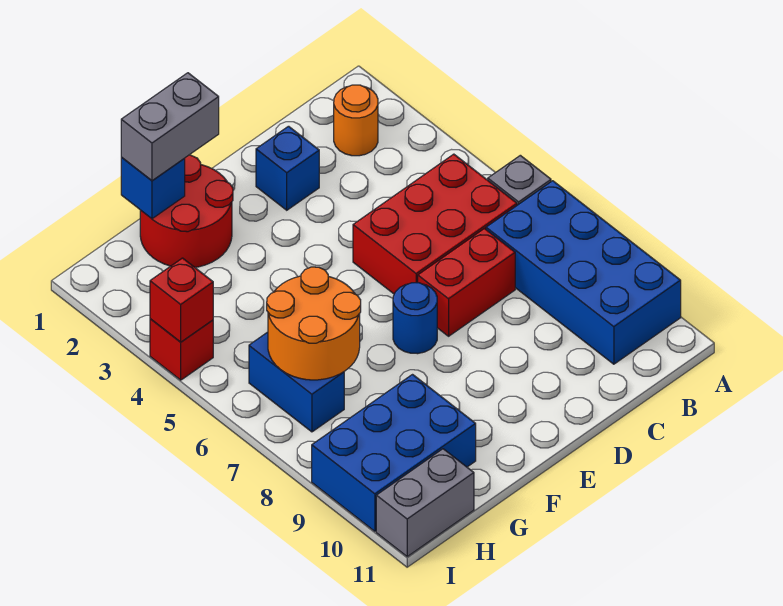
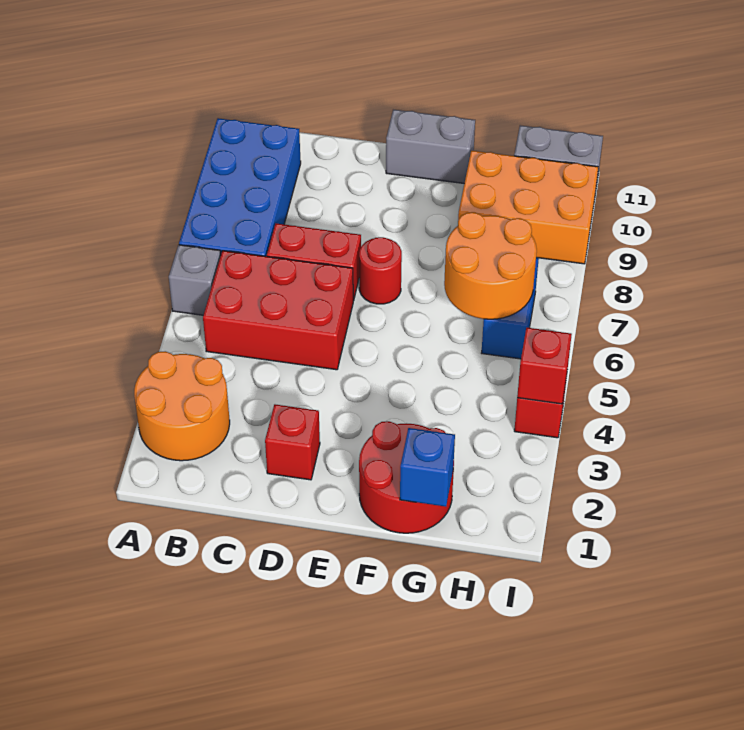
orange round brick B2 level 1 -> orange round brick A2:B3 level 1
blue brick D2 level 1 -> red brick D2 level 1
blue round brick E7 level 1 -> red round brick E7 level 1
grey brick F1:G1 level 3 -> grey brick E11:F11 level 1
blue brick G9:I10 level 1 -> orange brick G9:I10 level 1

